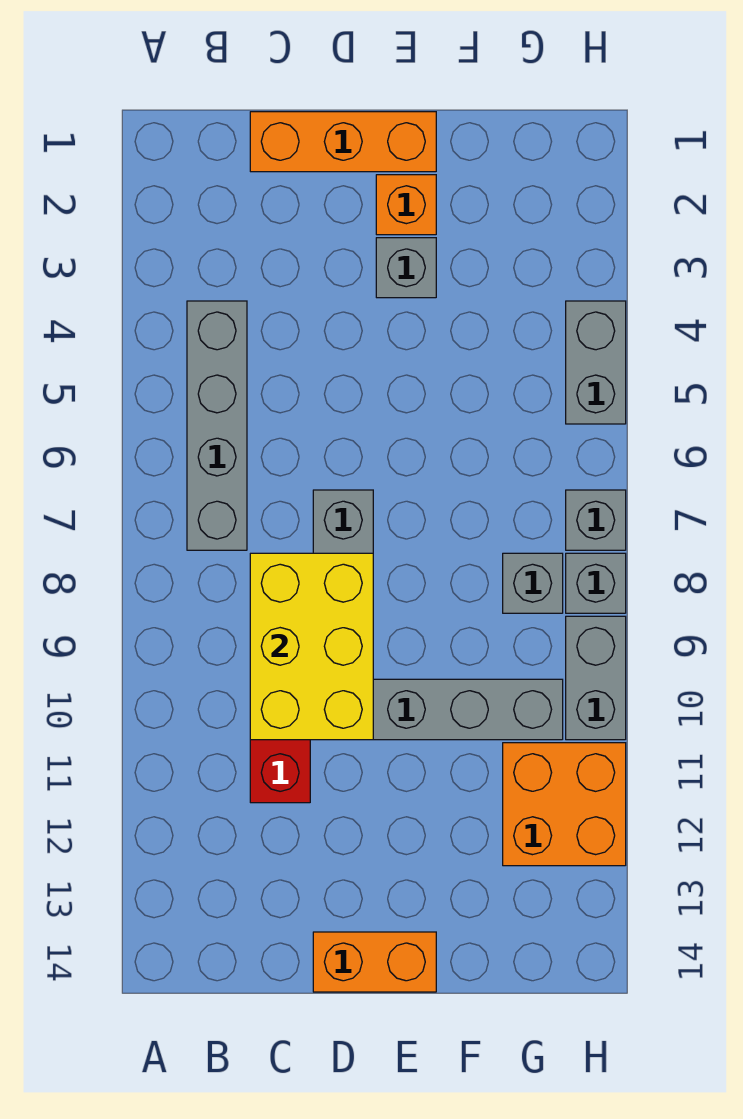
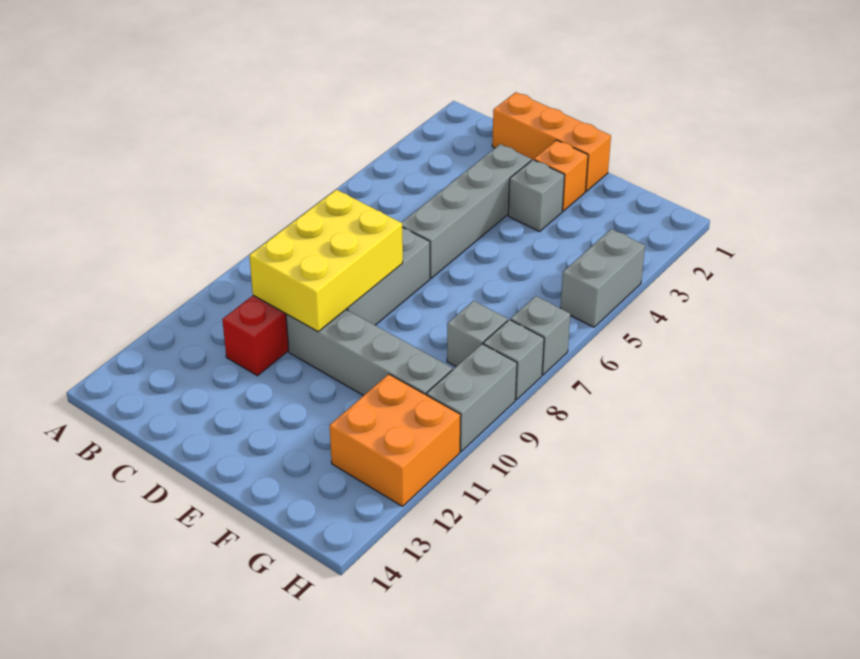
grey brick B4:B7 level 1 -> grey brick D3:D6 level 1
orange brick D14:E14 level 1 -> none

